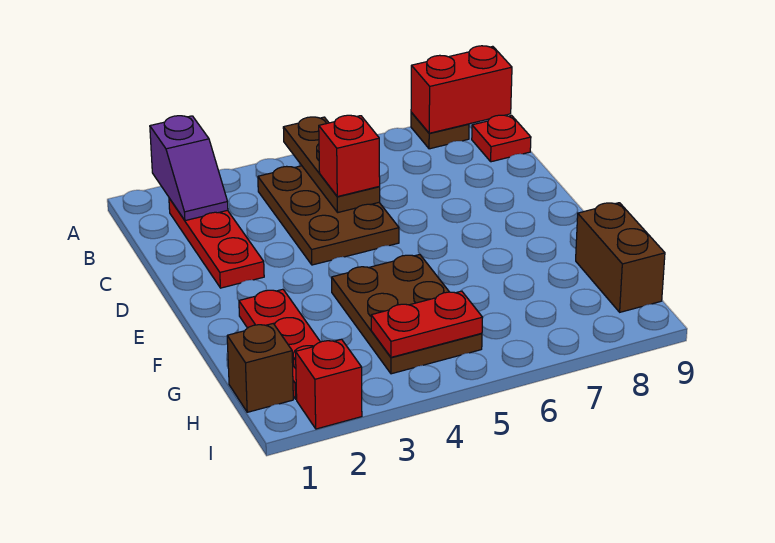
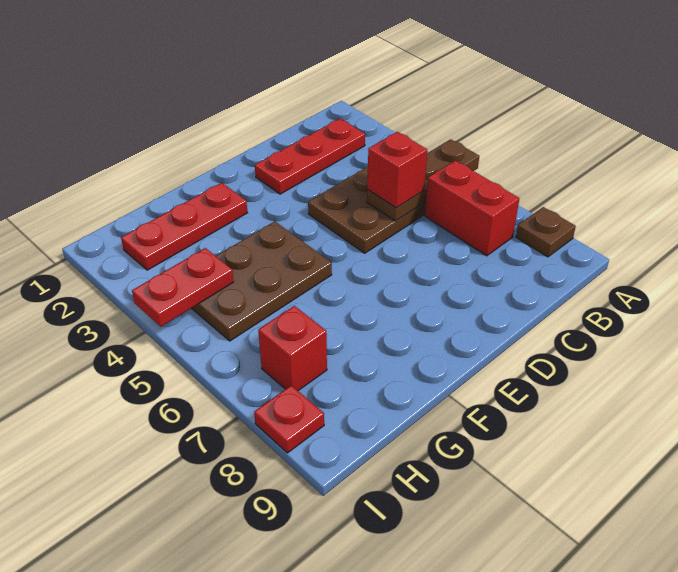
purple slope A2:B2 level 2 top A -> none
red brick A8:A9 level 2 -> red brick B6:B7 level 1
red plate B9 level 1 -> red plate I8 level 1
brown brick G9:H9 level 1 -> none
brown brick H1 level 1 -> none
red plate H4:H5 level 2 -> red plate H4:I4 level 2
red brick I2 level 1 -> red brick H7 level 1

